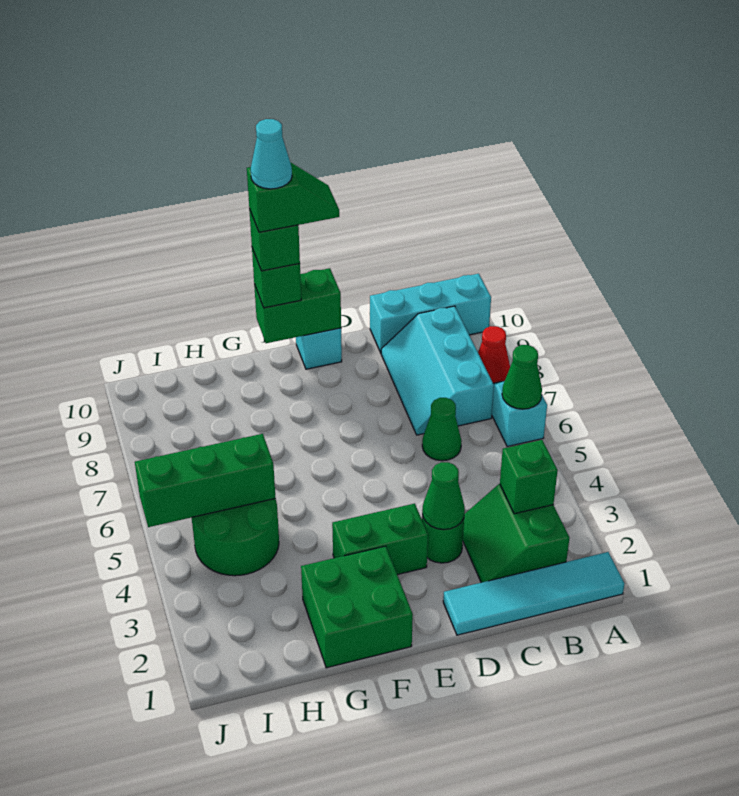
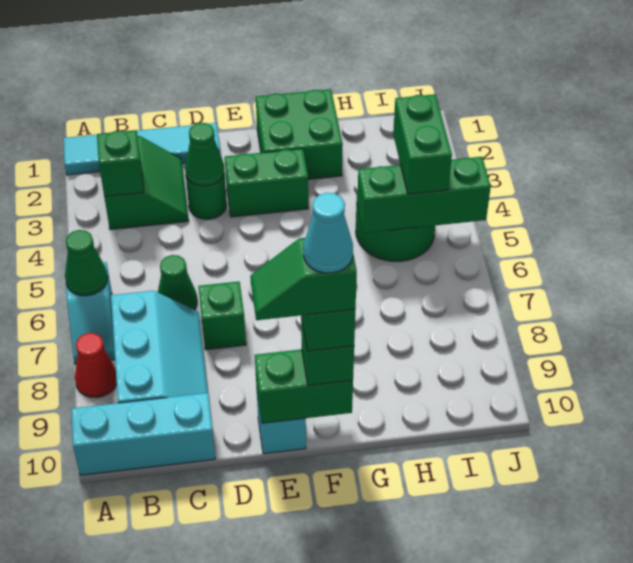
none -> green brick D7 level 1
none -> green brick I4:I5 level 3

